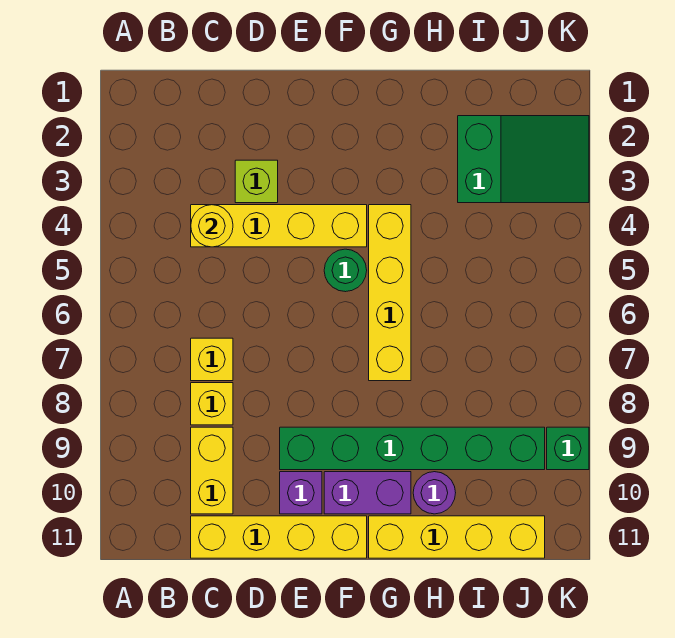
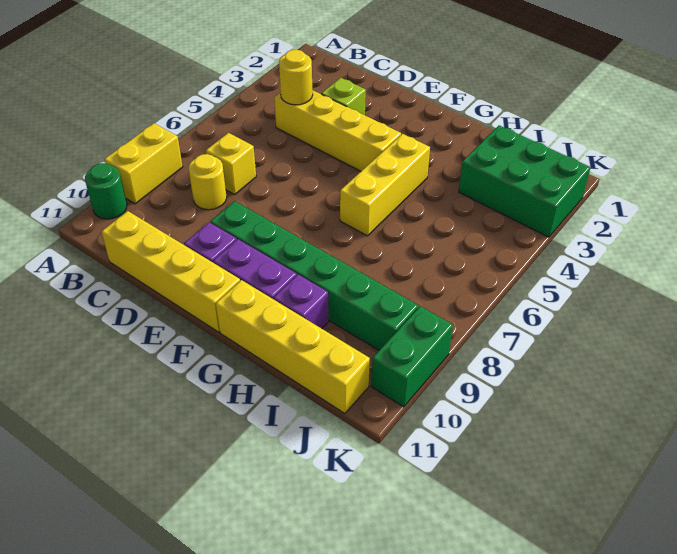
yellow brick C8 level 1 -> yellow round brick C8 level 1
yellow brick C9:C10 level 1 -> yellow brick A8:A9 level 1
green round brick F5 level 1 -> green round brick A10 level 1
yellow brick G4:G7 level 1 -> yellow brick G4:G6 level 1
purple round brick H10 level 1 -> purple brick H10 level 1
green slope I2:K3 level 1 top I -> green brick I2:K3 level 1
green brick K9 level 1 -> green brick K9:K10 level 1

